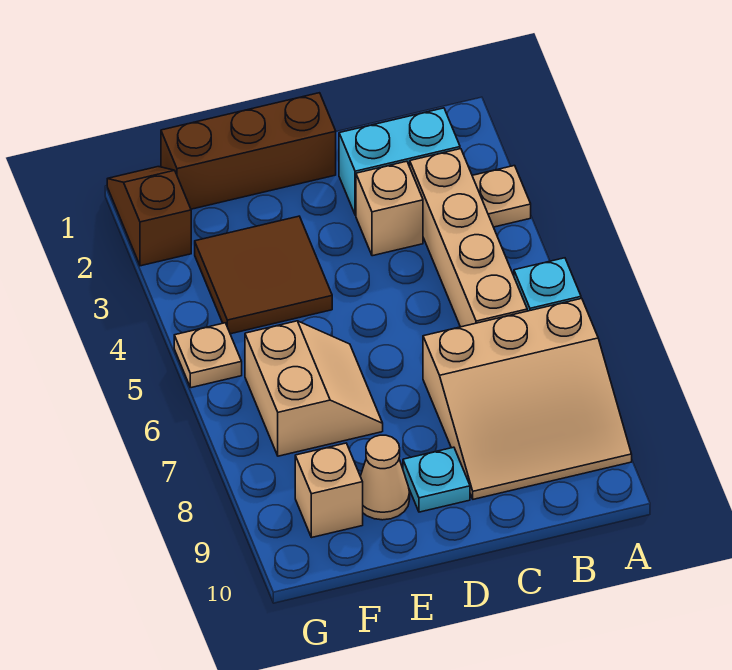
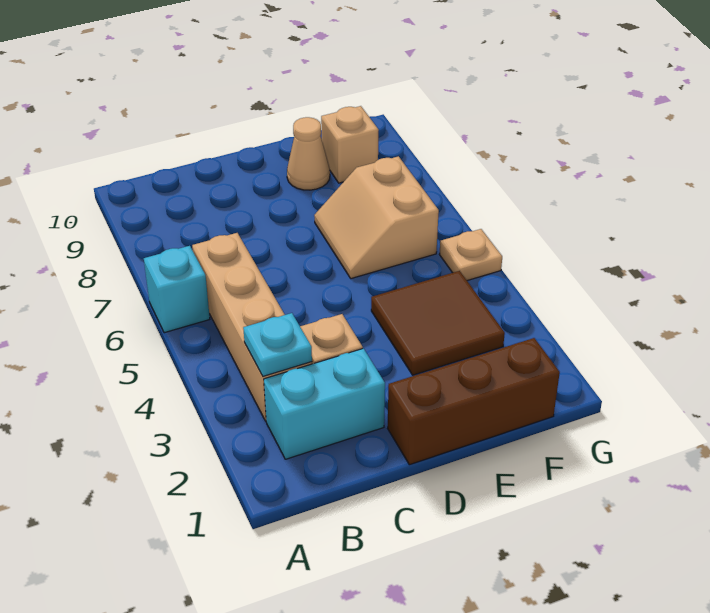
tan plate A3 level 1 -> none
tan slope A7:C9 level 1 top 7 -> none
cyan plate D9 level 1 -> cyan plate B3 level 2
brown slope G1:G2 level 1 top 2 -> none

